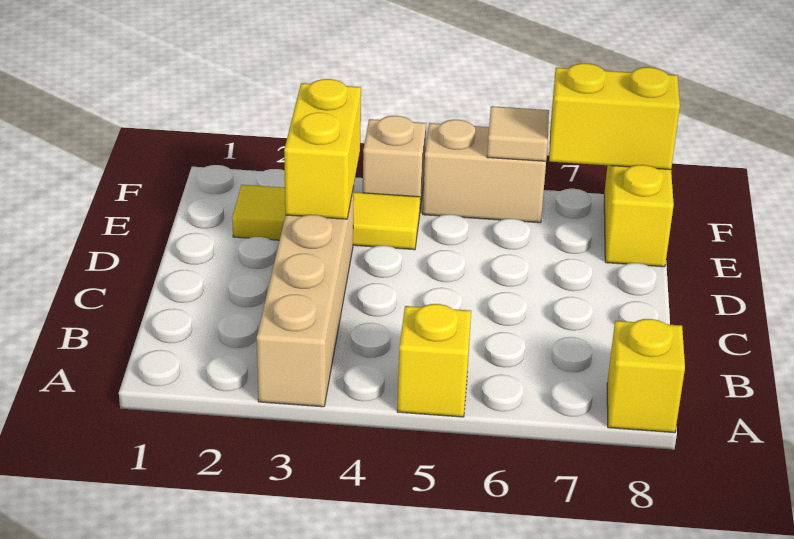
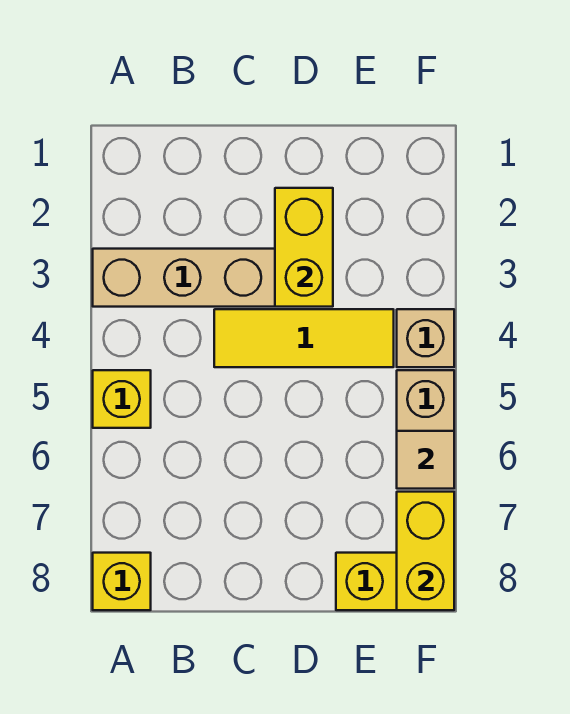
yellow brick D3:E3 level 2 -> yellow brick D2:D3 level 2
yellow tile E2:E4 level 1 -> yellow tile C4:E4 level 1

